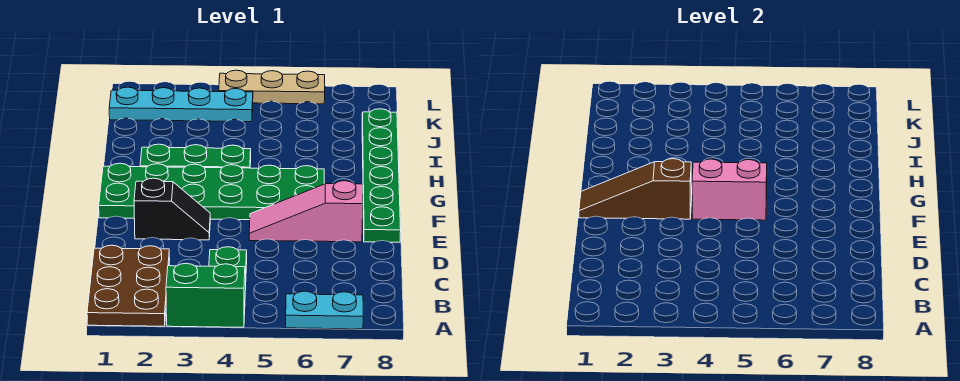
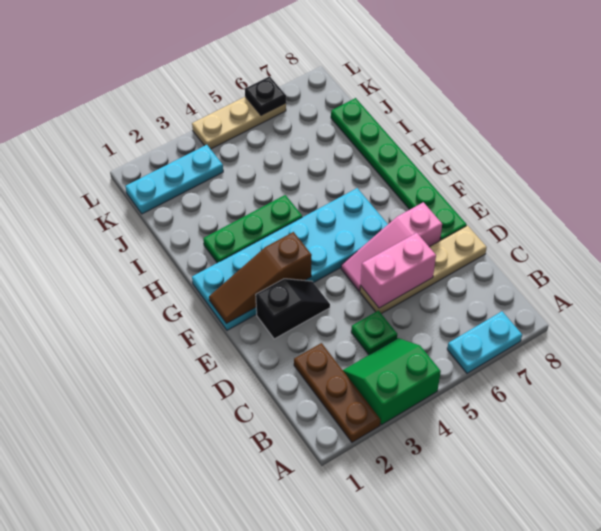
brown plate A1:C2 level 1 -> brown plate A2:C2 level 1
none -> tan plate D5:D8 level 1
green plate F1:G6 level 1 -> cyan plate F1:G6 level 1
pink brick F4:F5 level 2 -> pink brick D5:D6 level 2
cyan plate K1:K4 level 1 -> cyan plate K1:K3 level 1
none -> black plate L6 level 2

